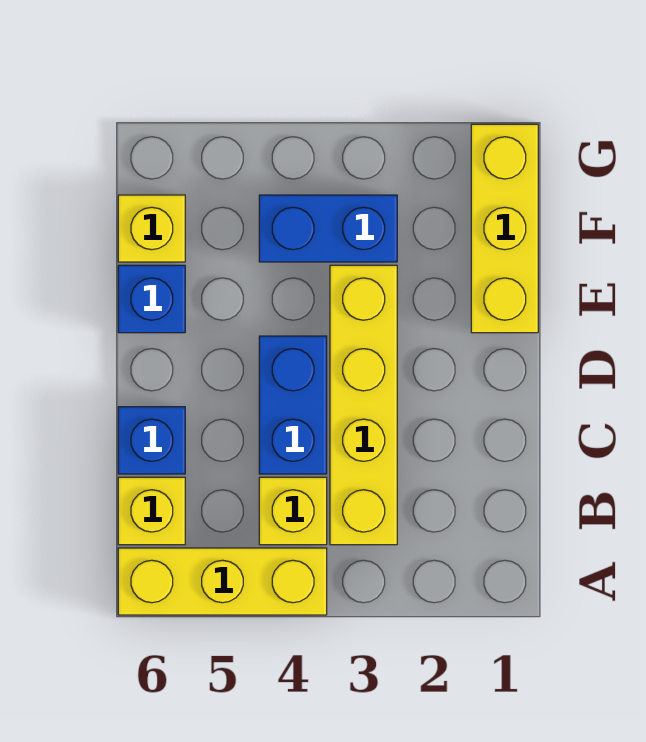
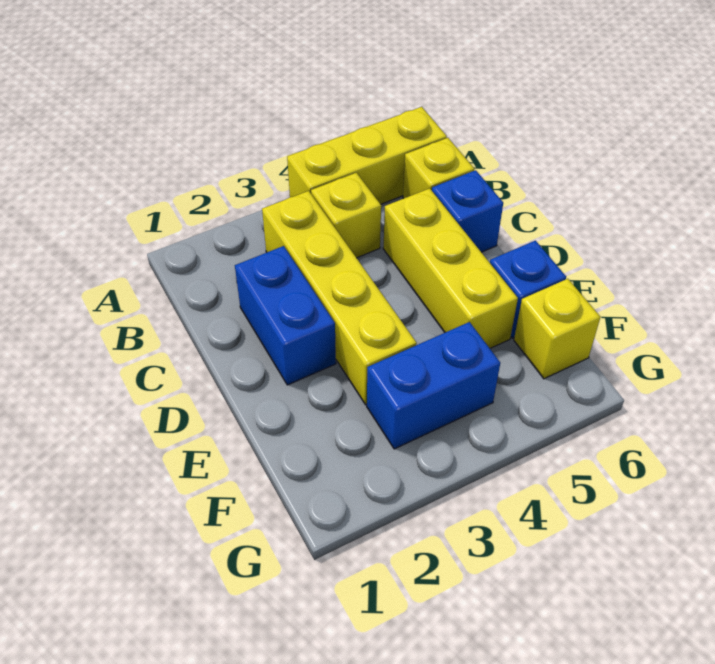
blue brick C4:D4 level 1 -> blue brick C2:D2 level 1
yellow brick E1:G1 level 1 -> yellow brick C5:E5 level 1

